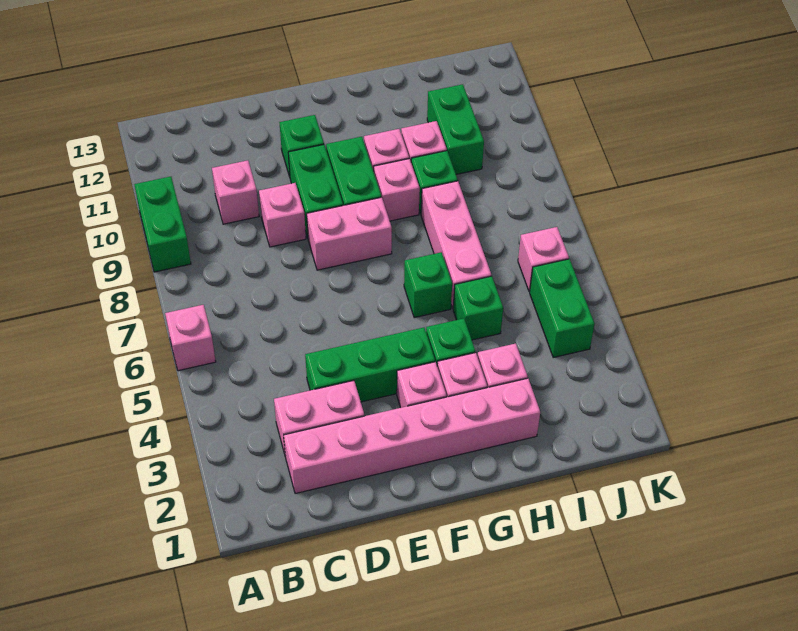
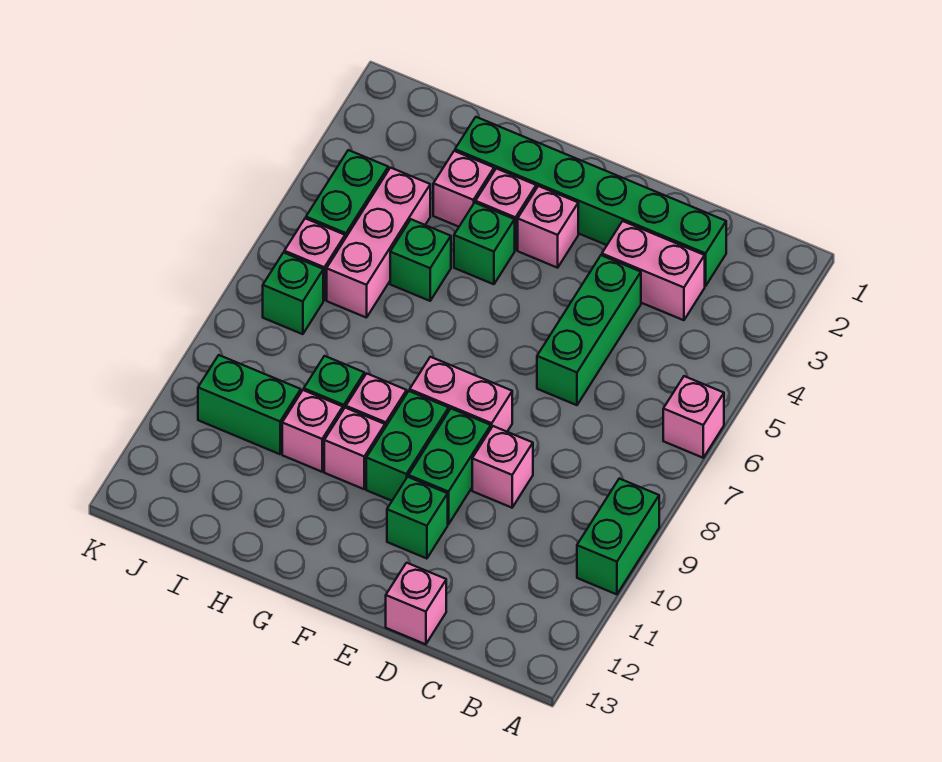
pink brick C2:H2 level 1 -> green brick C2:H2 level 1
pink brick C10 level 1 -> pink brick D13 level 1
green brick D4:F4 level 1 -> green brick D4:D6 level 1
green brick G6 level 1 -> green brick J7 level 1
pink brick H6:H8 level 1 -> pink brick I4:I6 level 1
green brick I10:I11 level 1 -> green brick I10:J10 level 1

